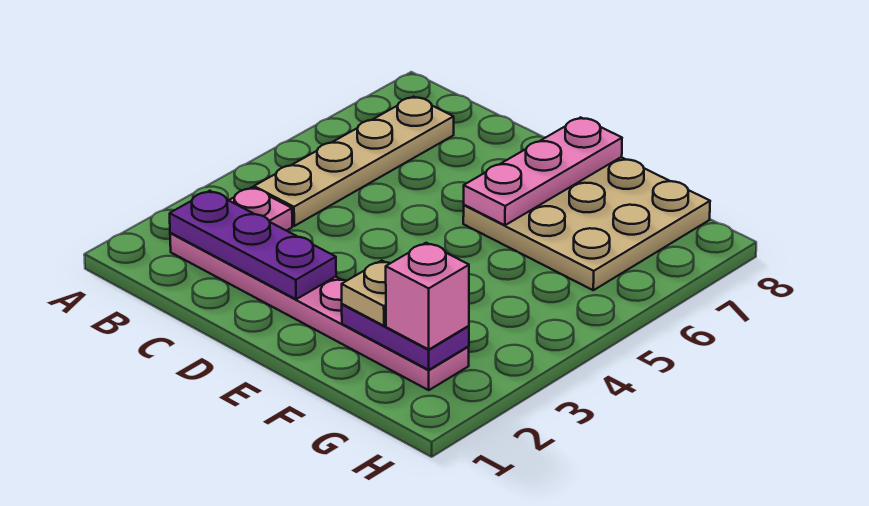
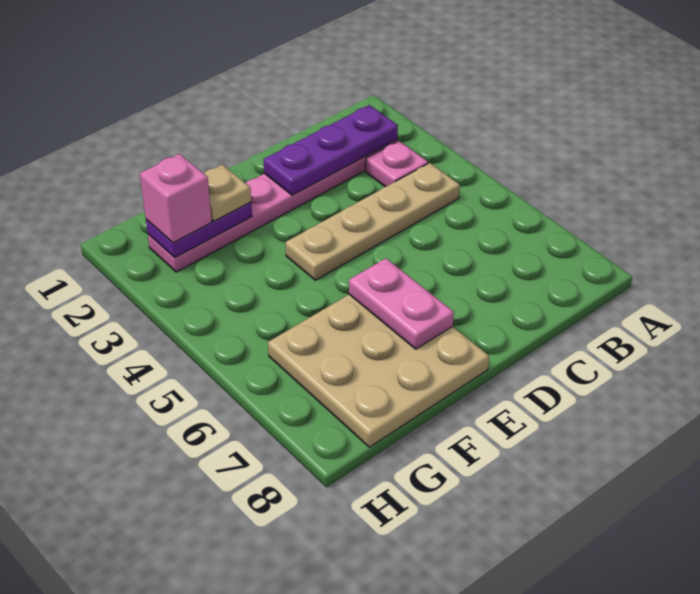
tan plate B4:B7 level 1 -> tan plate B4:E4 level 1
pink plate E6:E8 level 2 -> pink plate E6:E7 level 2

